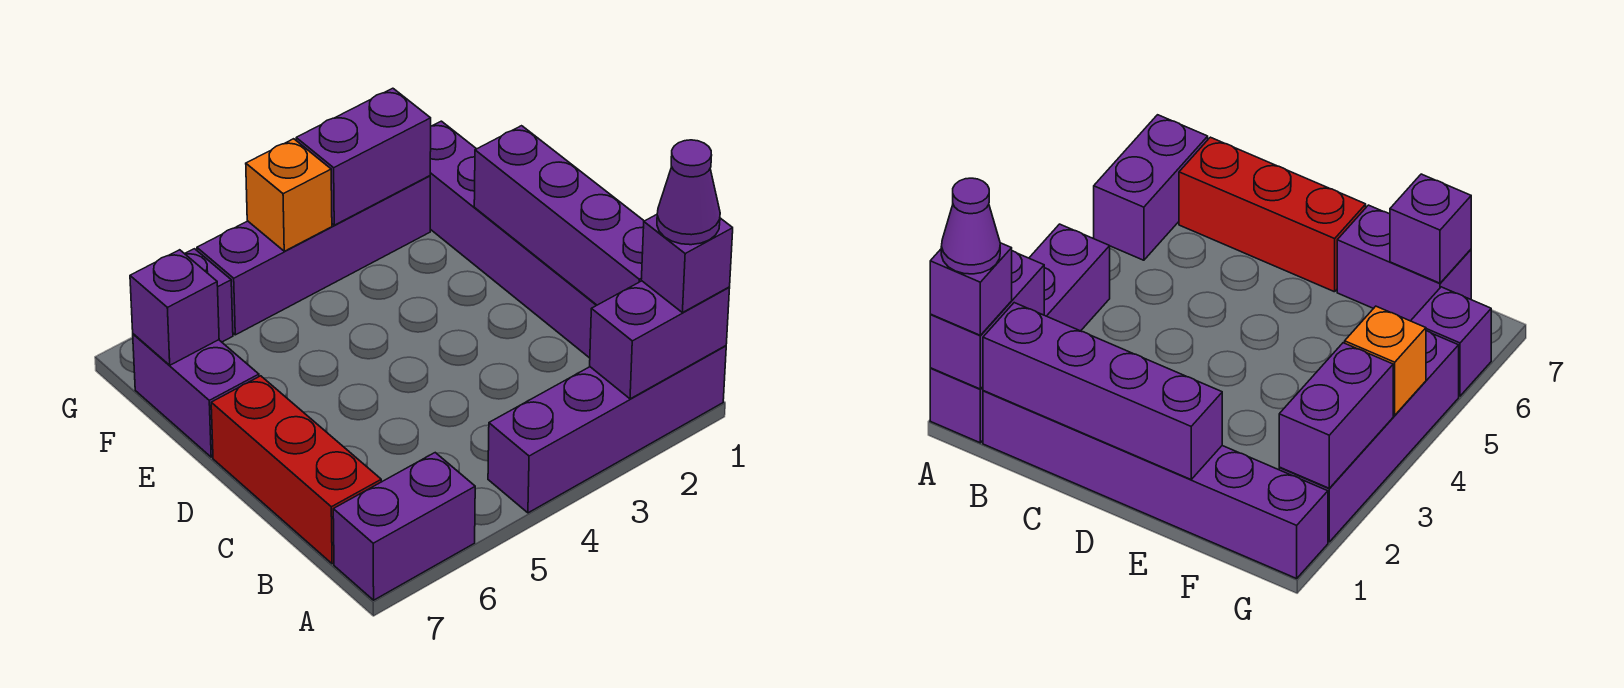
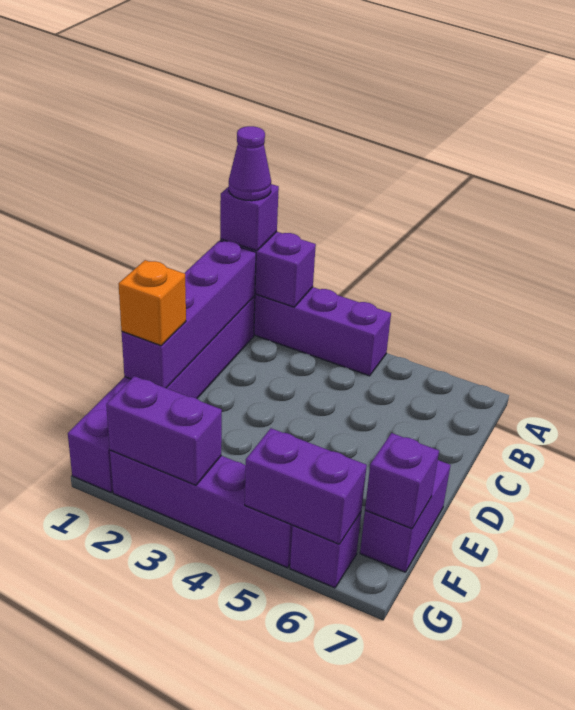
purple brick A6:A7 level 1 -> purple brick G5:G6 level 2
red brick B7:D7 level 1 -> none
orange brick G4 level 2 -> orange brick E1 level 3

